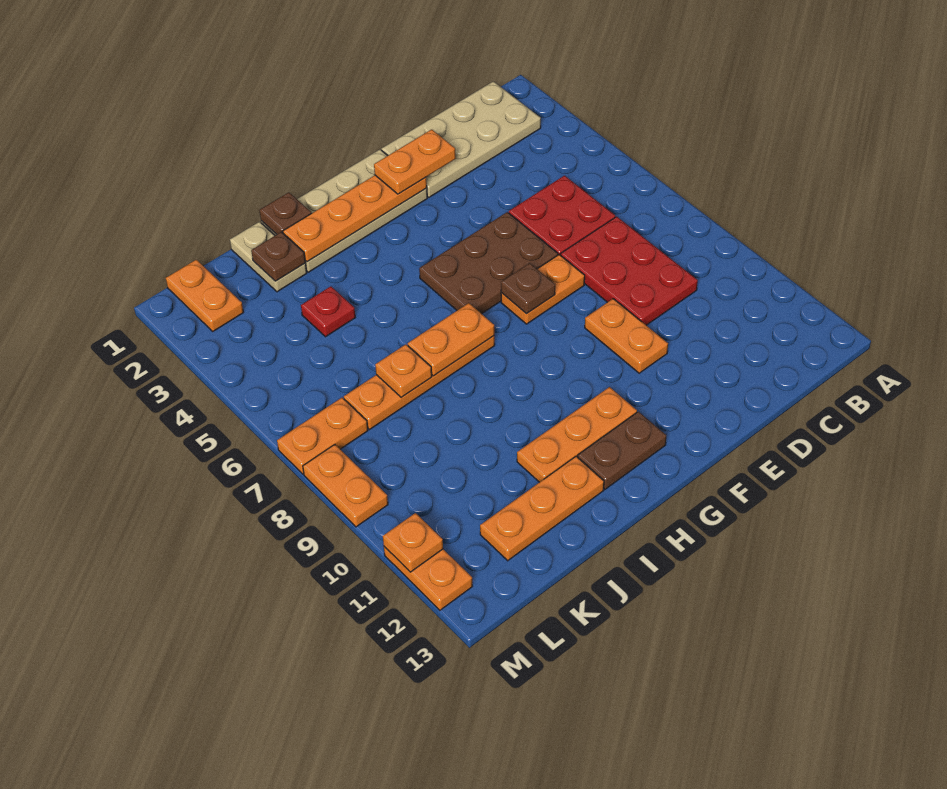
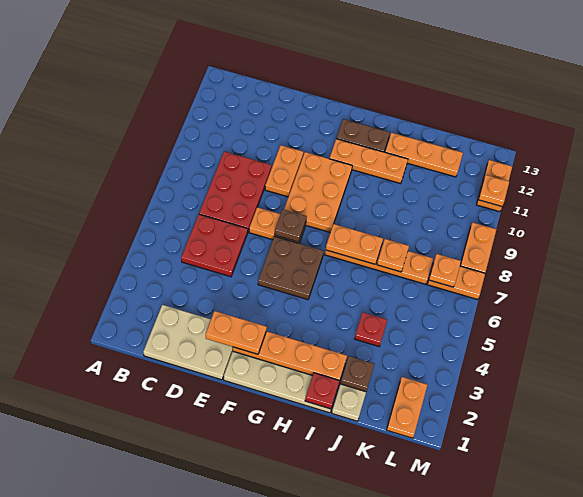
tan plate B1:E2 level 1 -> tan plate C1:E2 level 1
brown plate E5:G6 level 1 -> brown plate F5:G6 level 1
none -> orange plate F8:G10 level 1
brown plate I1 level 2 -> red plate I1 level 2
none -> orange plate L7 level 2

